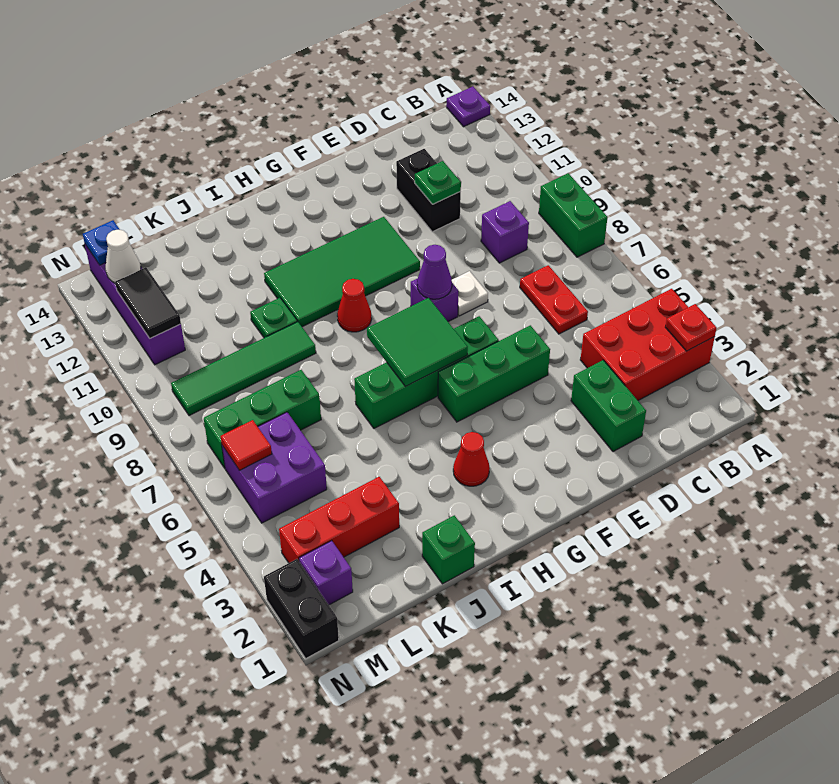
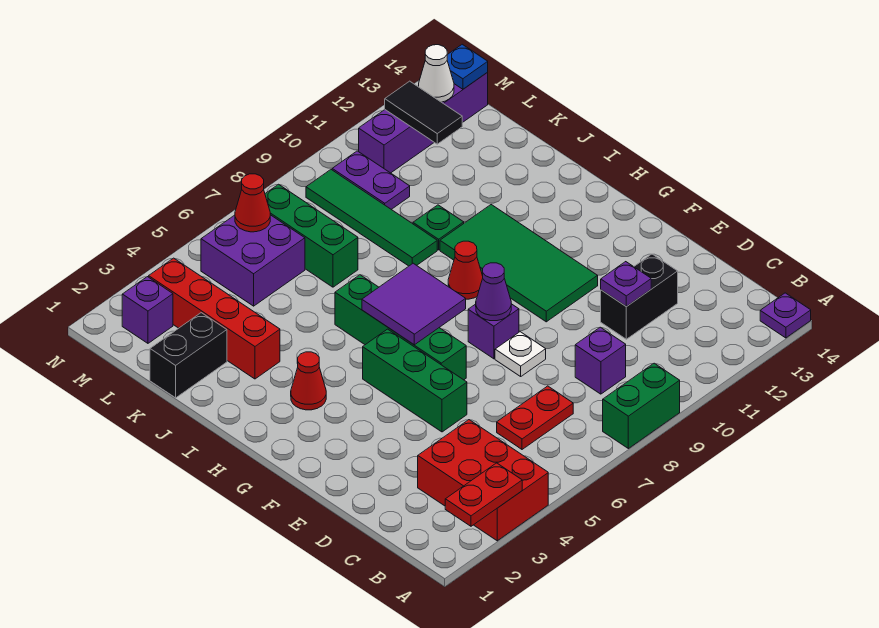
red plate A3 level 2 -> red plate A2:A3 level 2
green brick D2:D3 level 1 -> none
green plate D11 level 2 -> purple plate D11 level 2
green tile G6:H7 level 2 -> purple tile G6:H7 level 2
green brick J1 level 1 -> none
red brick K3:M3 level 1 -> red brick J3:M3 level 1
none -> purple plate L10:M10 level 1
red tile M6 level 2 -> red cone M6 level 2
black tile M11:M12 level 2 -> black tile L12:M12 level 2
black brick N1:N2 level 1 -> black brick K1:K2 level 1

